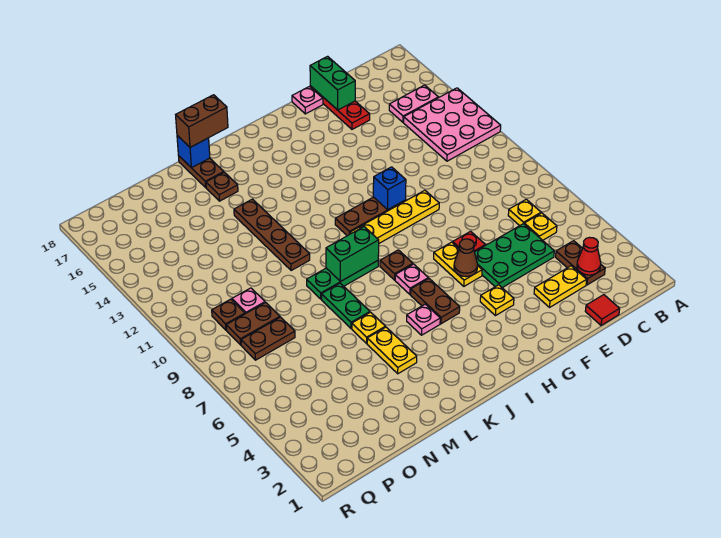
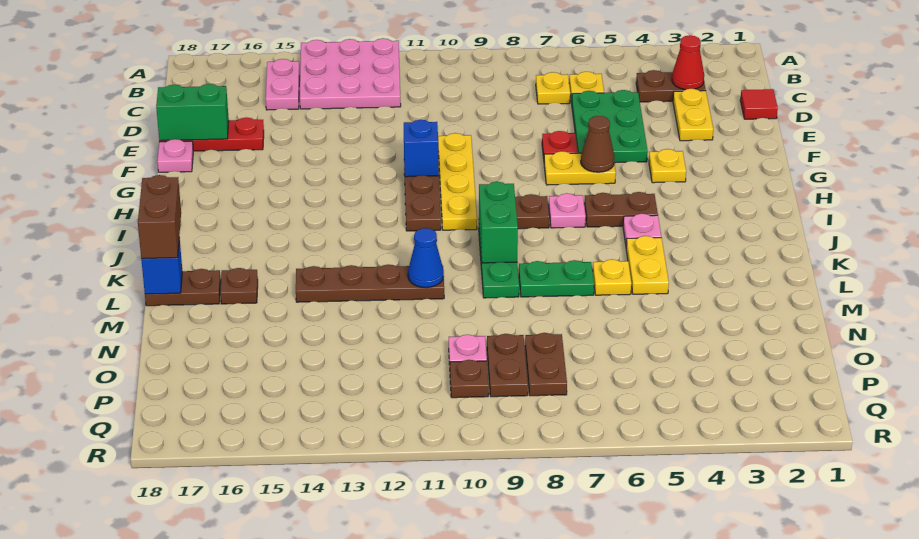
yellow plate L4:L5 level 1 -> yellow plate K5:L5 level 1
none -> blue cone L11 level 2

